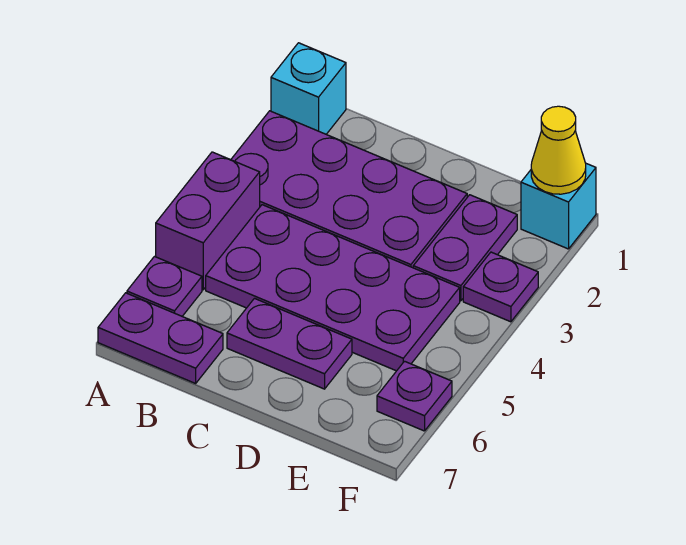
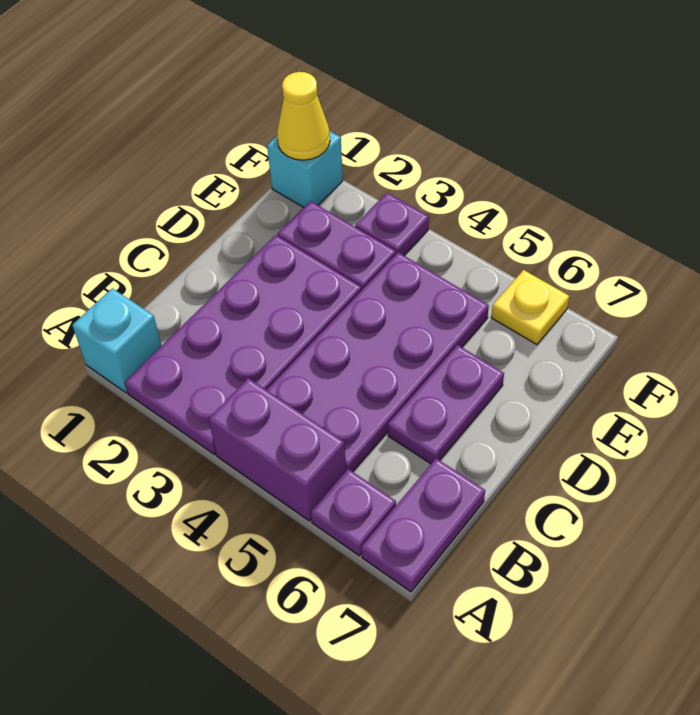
purple plate F6 level 1 -> yellow plate F6 level 1

